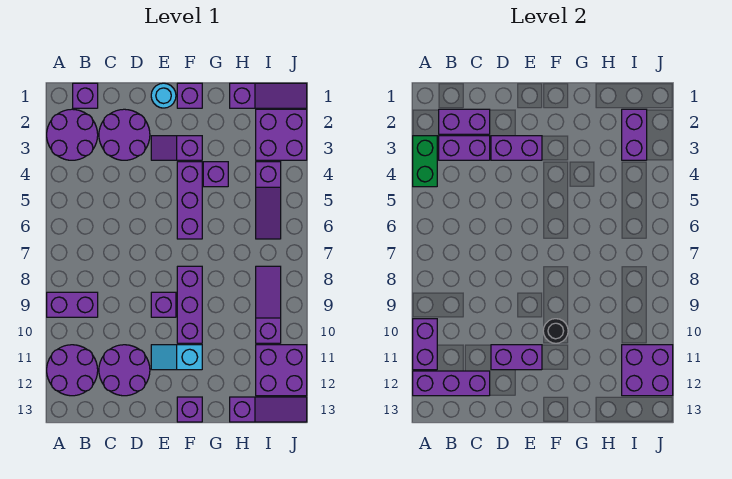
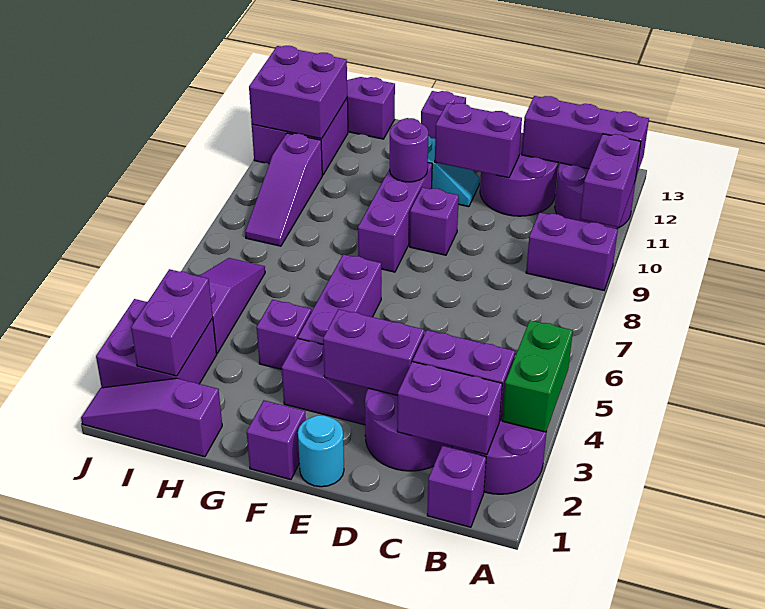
black round brick F10 level 2 -> purple round brick F10 level 2

